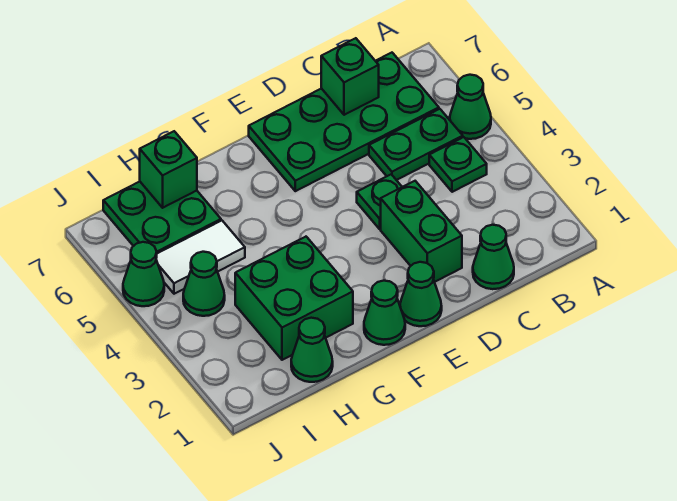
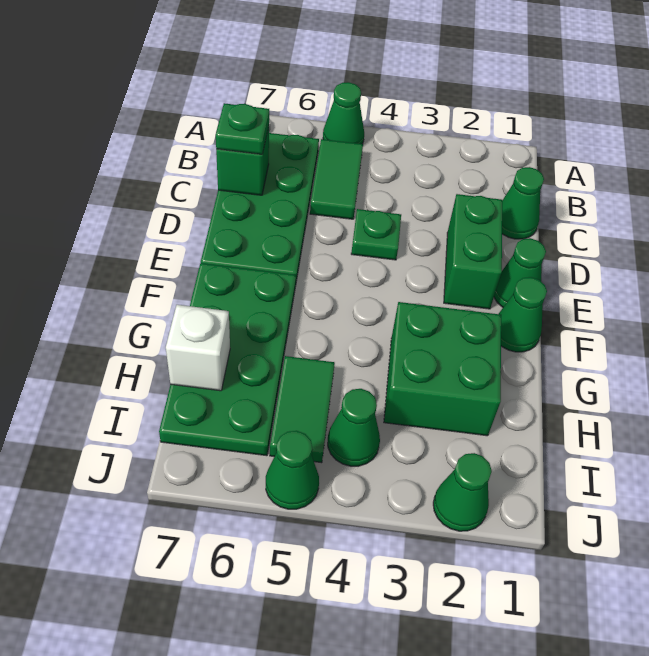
green plate B4 level 1 -> green plate C7 level 3
green plate B5:C5 level 1 -> green tile B5:C5 level 1
green brick D2:D3 level 1 -> green brick D2:E2 level 1
green cone H1 level 1 -> green cone J2 level 1
white tile H5:I5 level 1 -> green tile H5:I5 level 1
green plate H6:I7 level 1 -> green plate F6:I7 level 1
green brick H7 level 2 -> white brick H7 level 2

